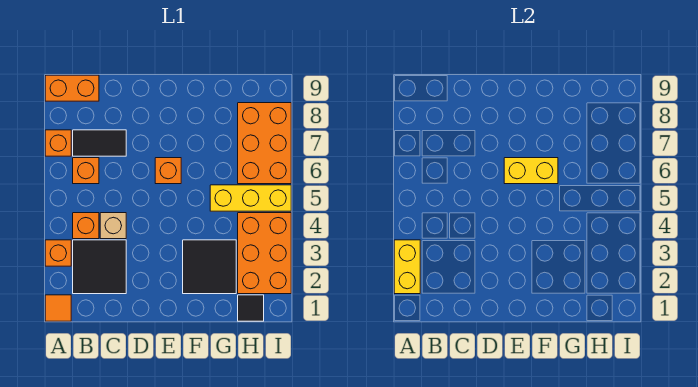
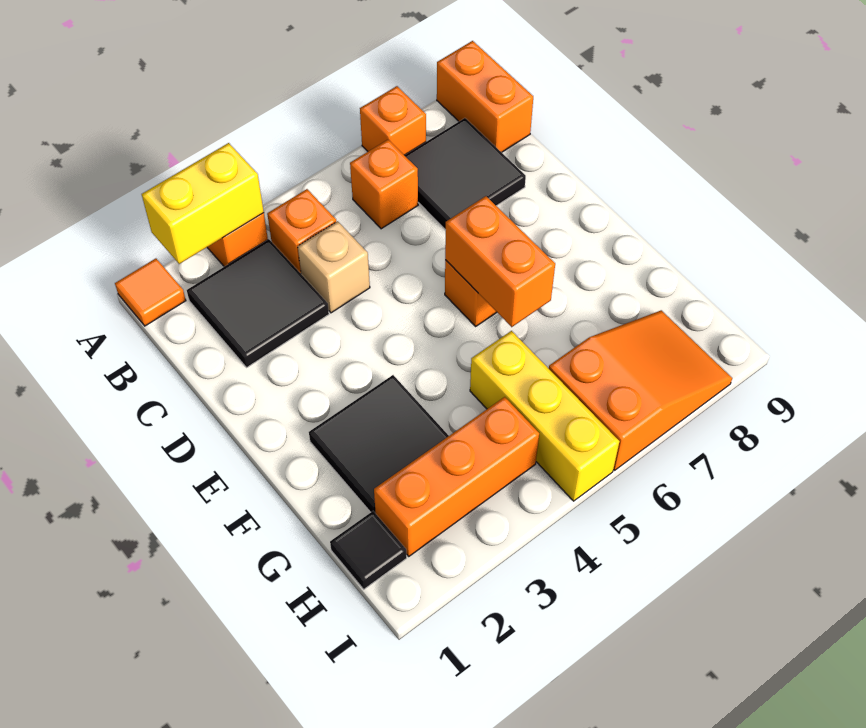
black tile B7:C7 level 1 -> black tile B7:C8 level 1
yellow brick E6:F6 level 2 -> orange brick E6:F6 level 2
orange brick H2:I4 level 1 -> orange brick H2:H4 level 1
orange brick H6:I8 level 1 -> orange slope H6:I8 level 1 top 6

